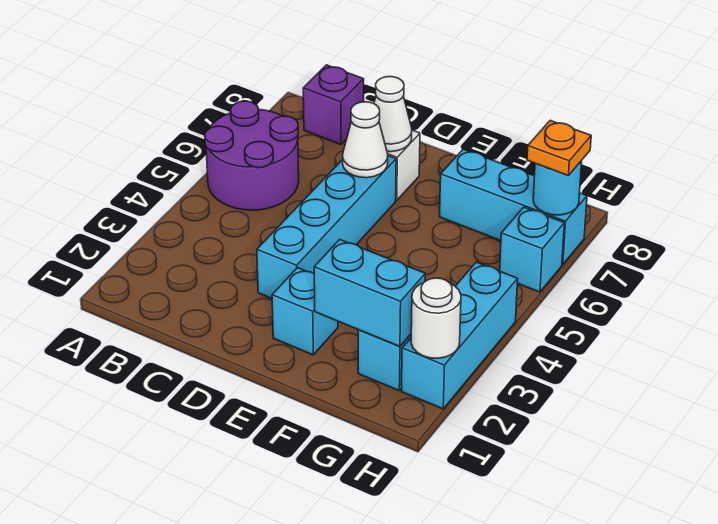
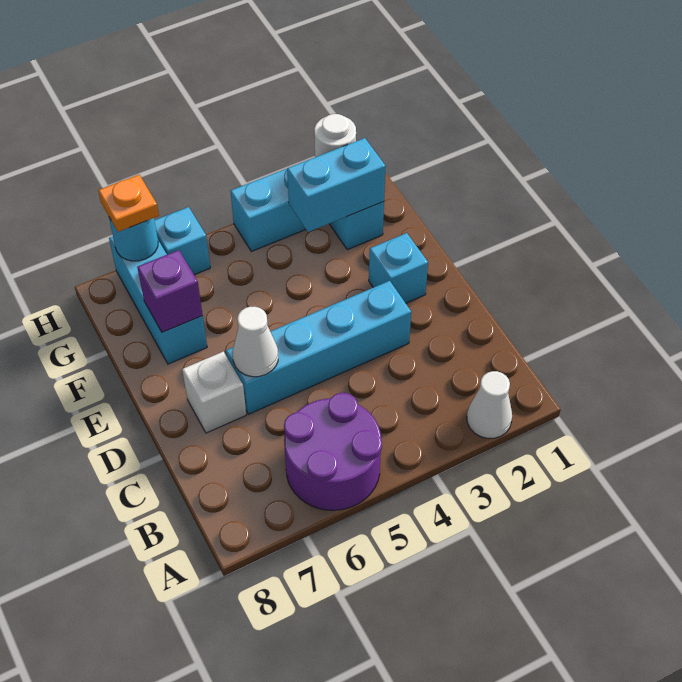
purple brick B8 level 1 -> purple brick F7 level 2
white cone D7 level 2 -> white cone A2 level 1
cyan brick F2:G2 level 2 -> cyan brick G2:G3 level 2

